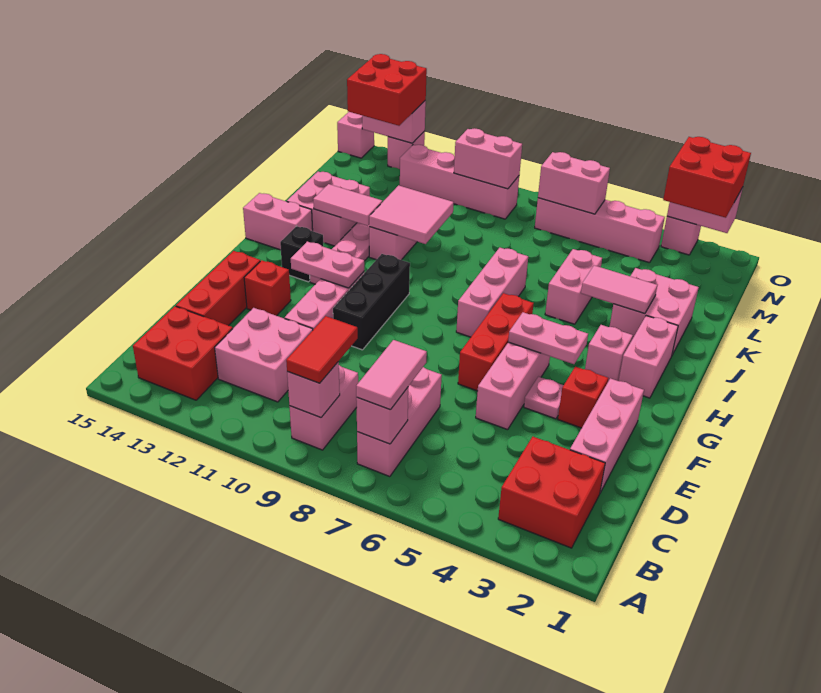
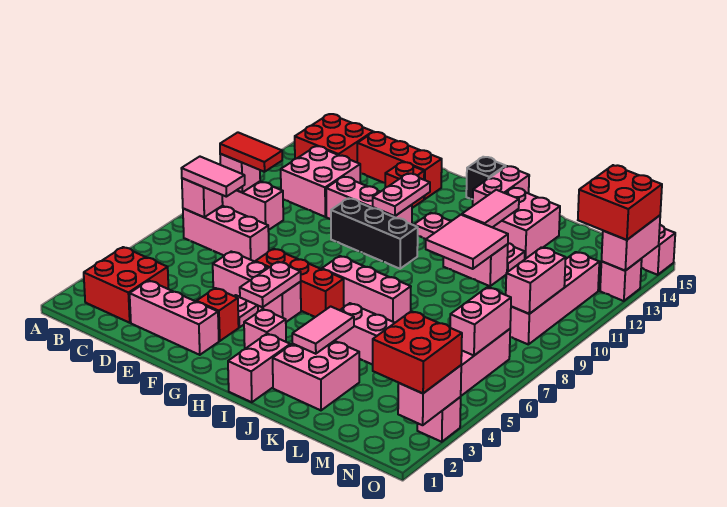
pink brick H2:I2 level 1 -> pink brick I1:I2 level 1
black brick H13 level 1 -> black brick H15 level 1

